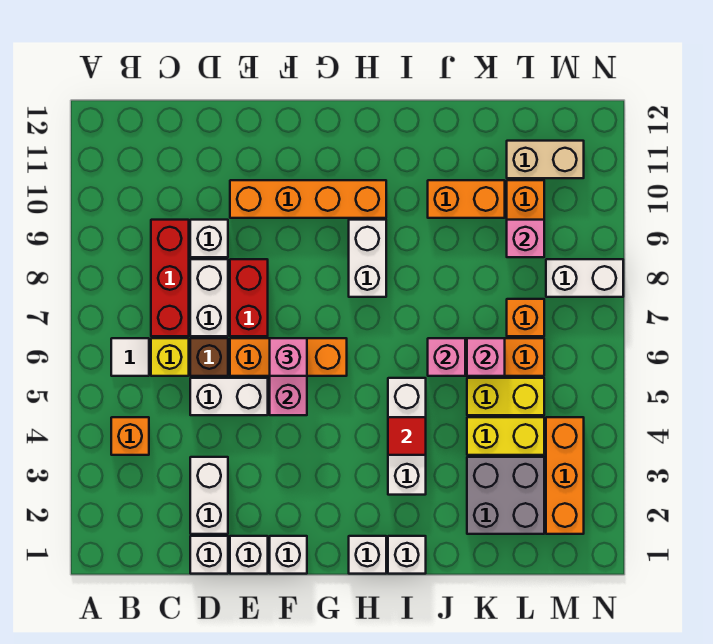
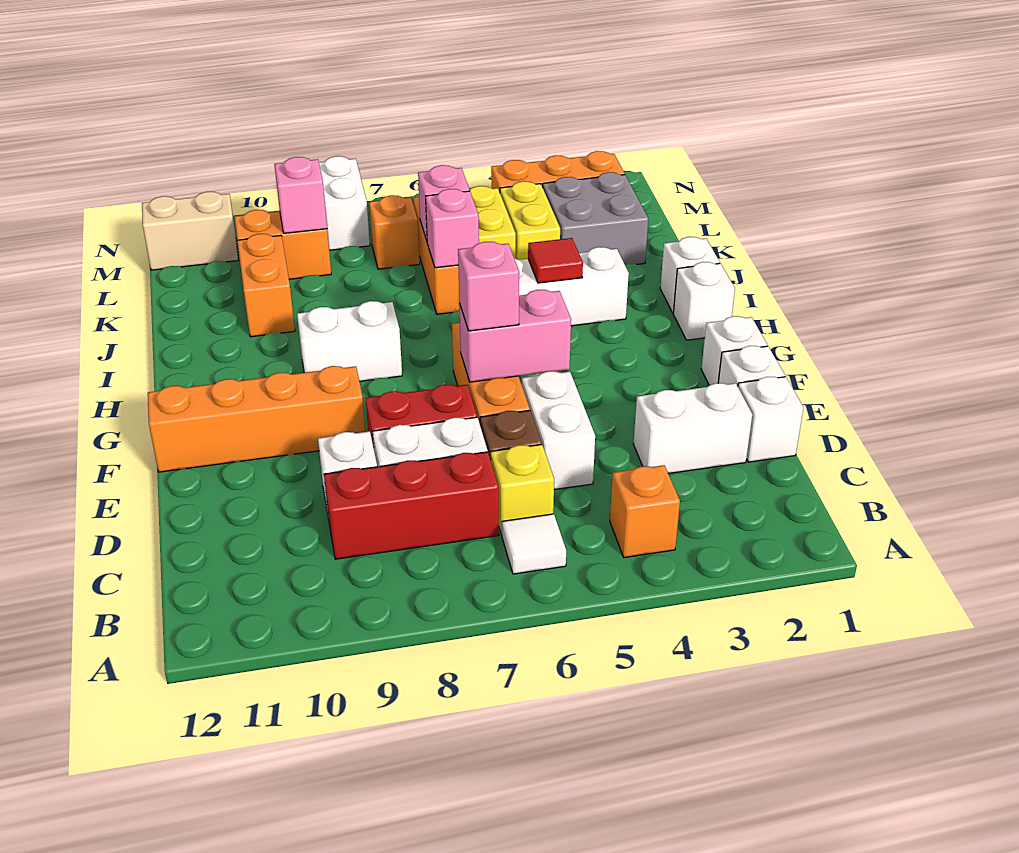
orange brick E10:H10 level 1 -> orange brick F9:F12 level 1
tan brick L11:M11 level 1 -> tan brick M11:M12 level 1

